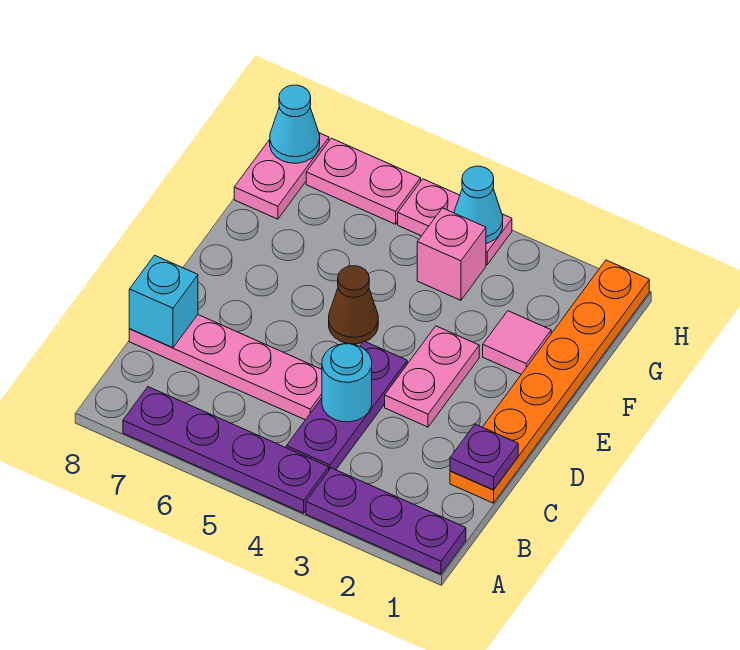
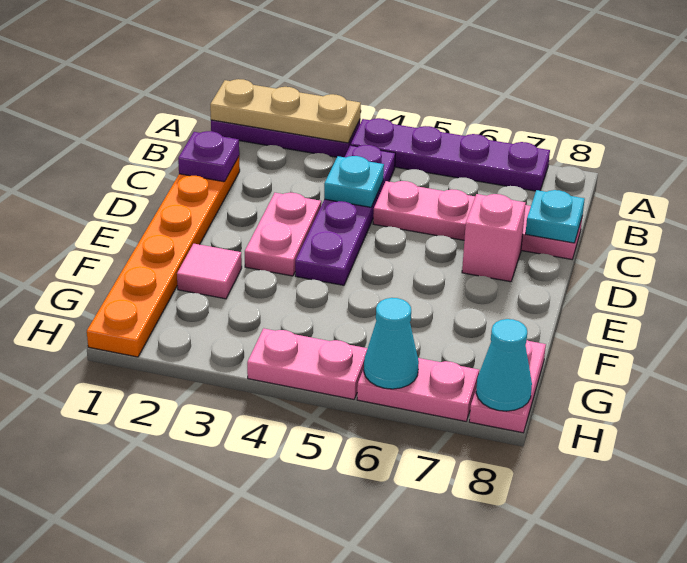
none -> tan plate A1:A3 level 2
purple plate B4:D4 level 1 -> purple plate B4:E4 level 1
cyan round brick C4 level 2 -> cyan plate C4 level 2
cyan brick C8 level 2 -> cyan plate C8 level 2
brown cone E5 level 1 -> none
pink brick G4 level 1 -> pink brick D7 level 1
cyan cone H4 level 2 -> cyan cone H6 level 2

